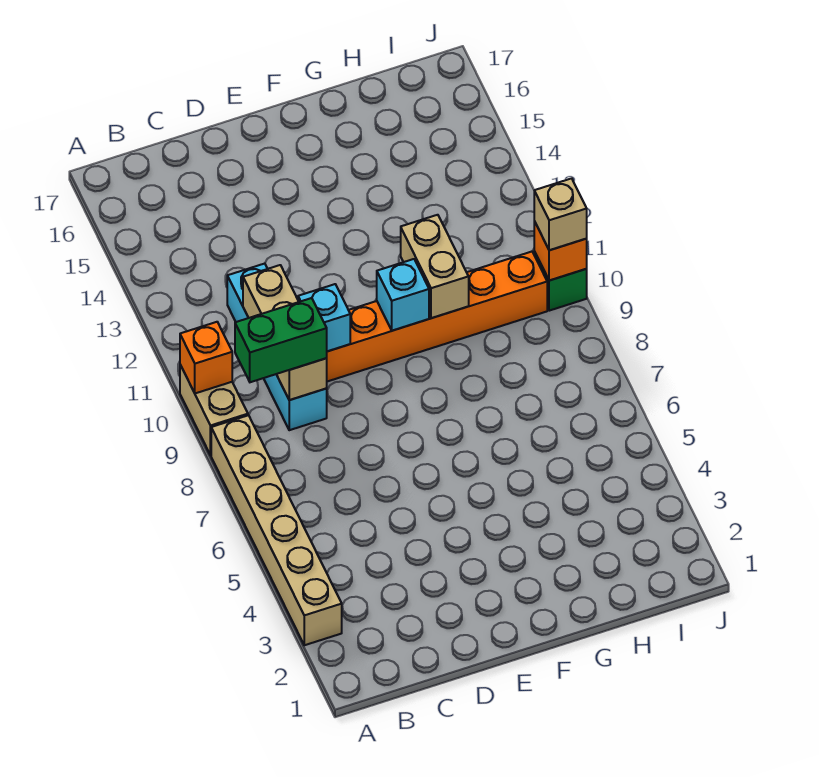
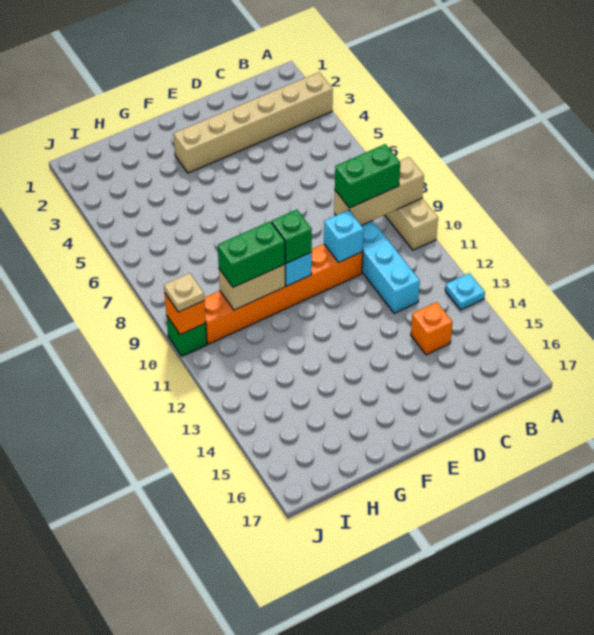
tan brick A3:A8 level 1 -> tan brick A3:F3 level 1
orange brick A10 level 2 -> orange brick C14 level 1
none -> cyan plate A13 level 1
tan brick C9:C11 level 2 -> tan brick A9:C9 level 2
none -> green brick F10 level 3
tan brick G10:G11 level 2 -> tan brick G10:H10 level 2
none -> green brick G10:H10 level 3
tan brick J10 level 3 -> tan plate J10 level 3

